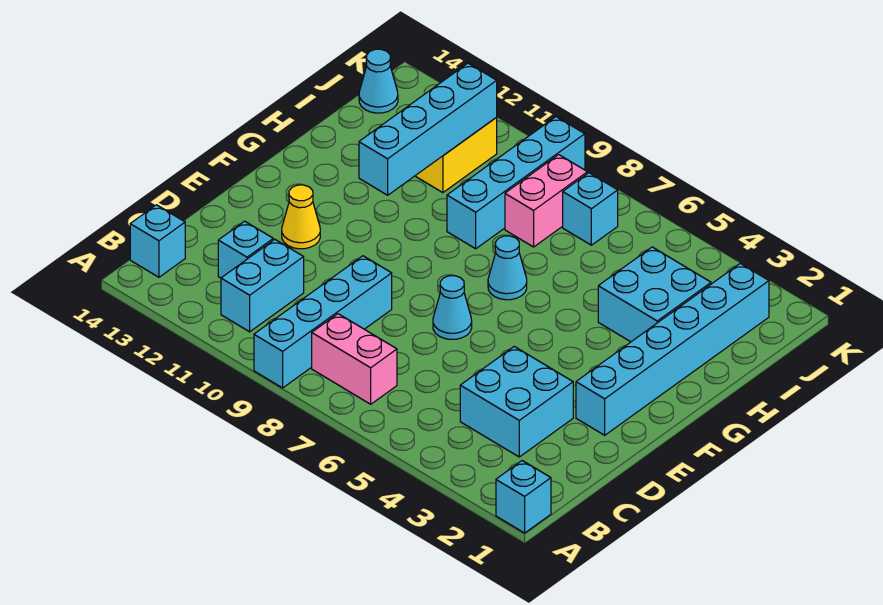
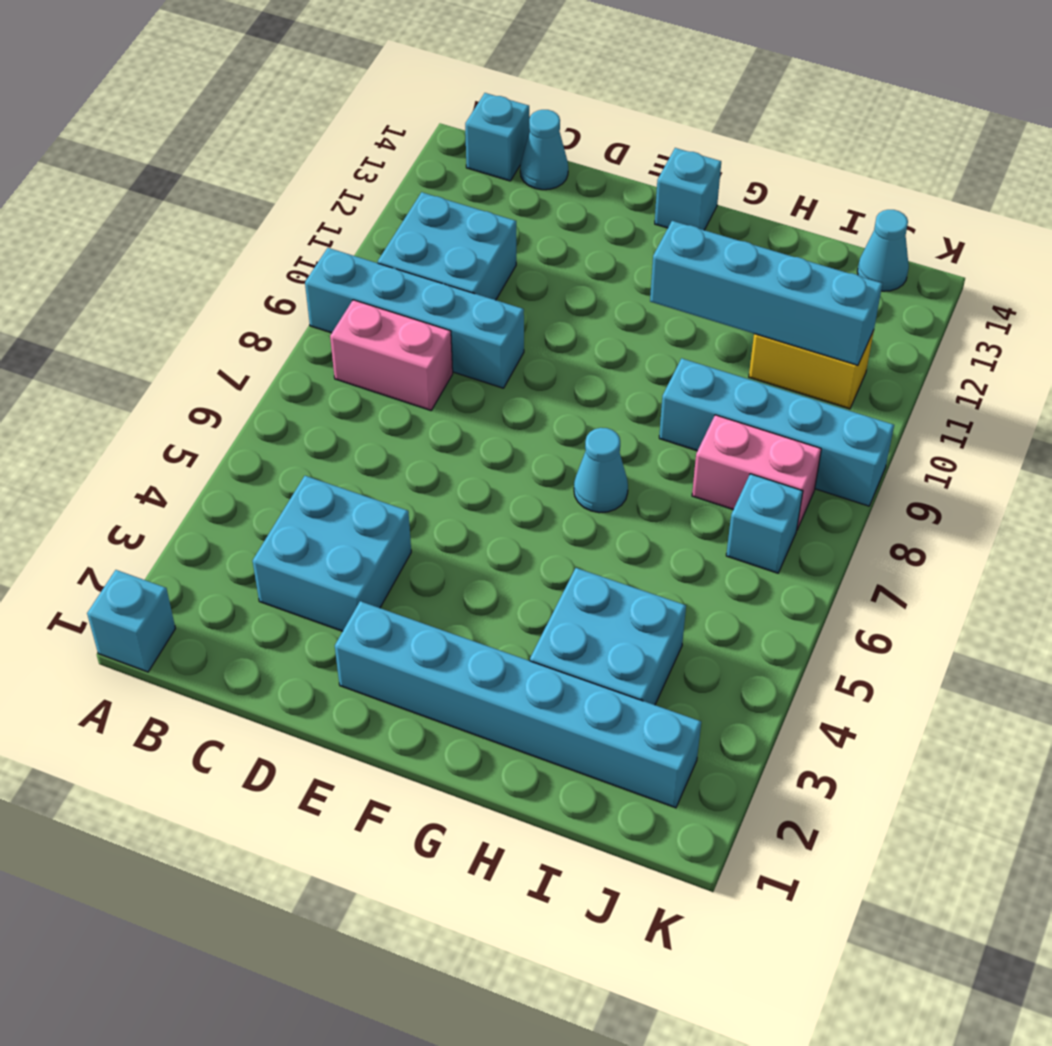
pink brick B7:B8 level 1 -> pink brick B8:C8 level 1
cyan brick B11:C11 level 1 -> cyan brick B10:C11 level 1
cyan brick C12 level 1 -> cyan brick F14 level 1
cyan cone E7 level 1 -> cyan cone C14 level 1
yellow cone E12 level 1 -> none

